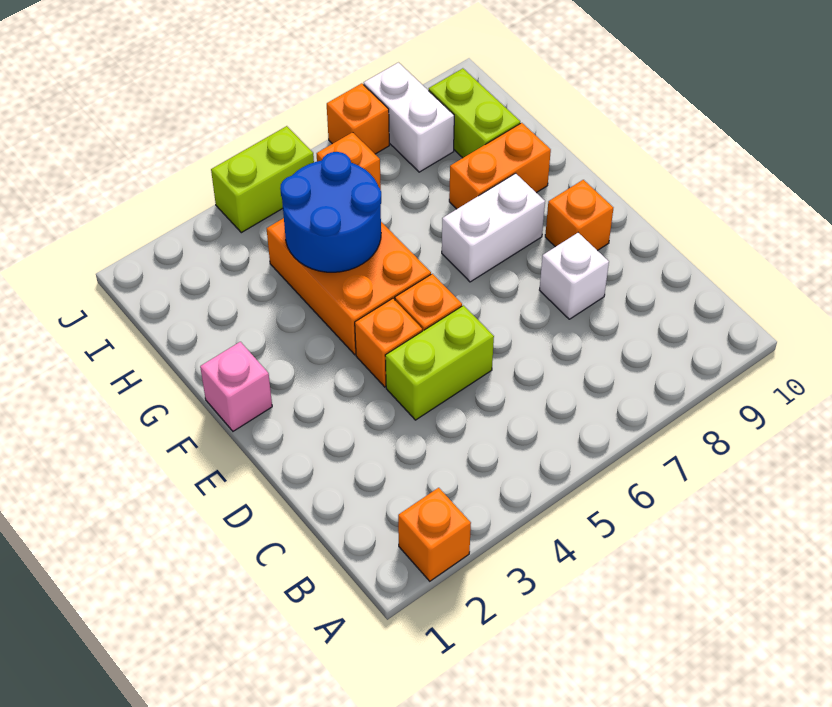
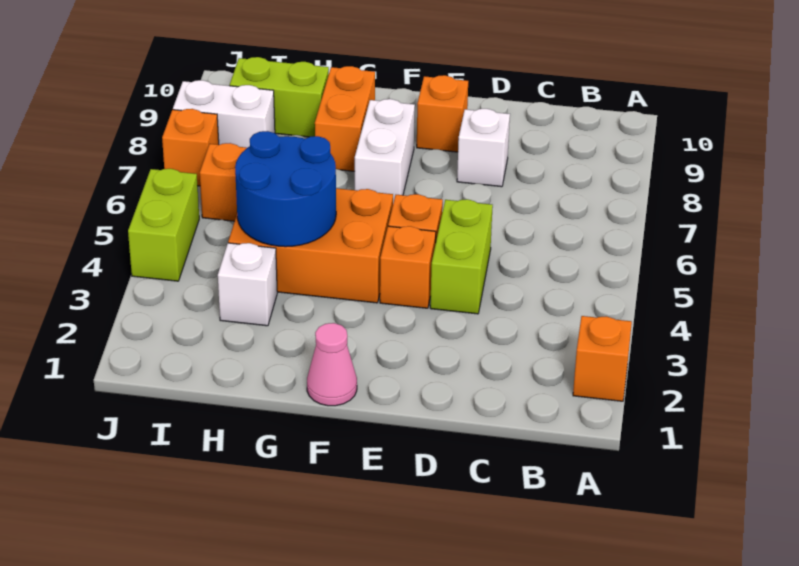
pink brick F1 level 1 -> pink cone F1 level 1
none -> white brick H3 level 1

